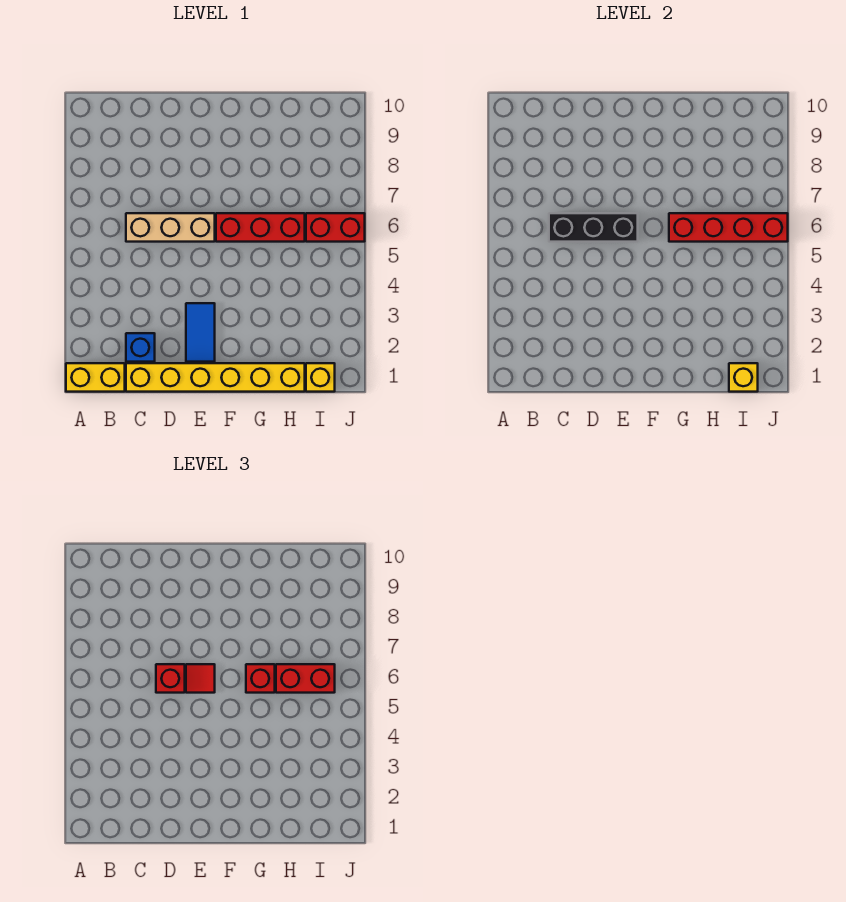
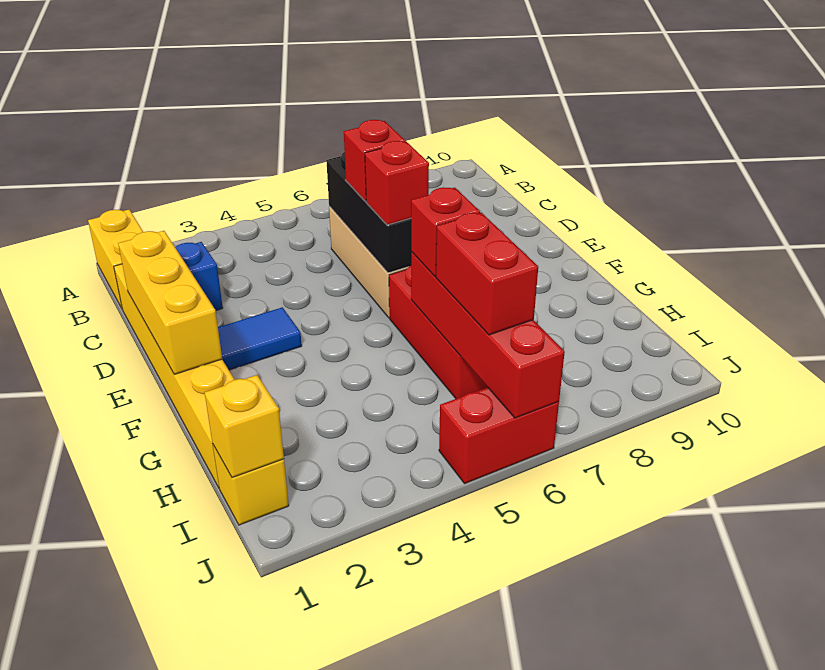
none -> yellow brick D1:F1 level 2
red tile E6 level 3 -> red brick E6 level 3
red brick I6:J6 level 1 -> red brick J5:J6 level 1

